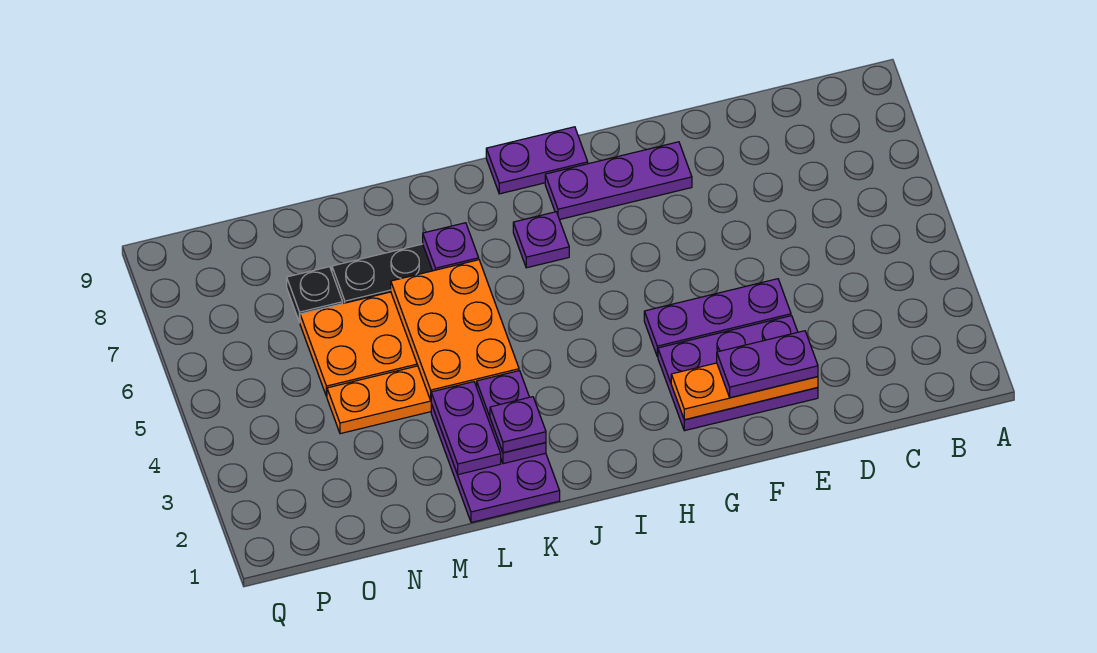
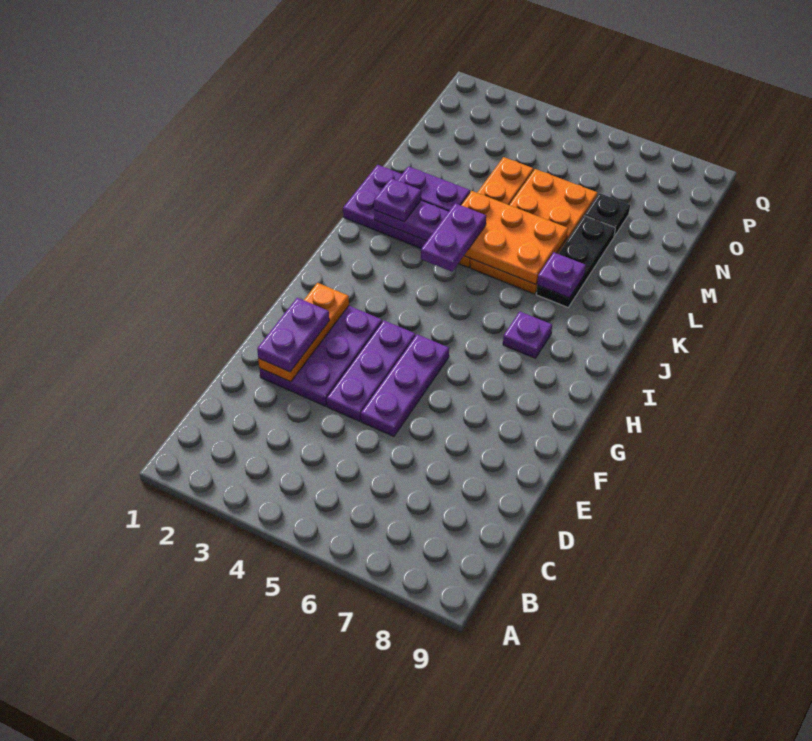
purple plate F8:H8 level 1 -> purple plate E5:G5 level 1
purple plate H9:I9 level 1 -> purple plate J4:K4 level 3

